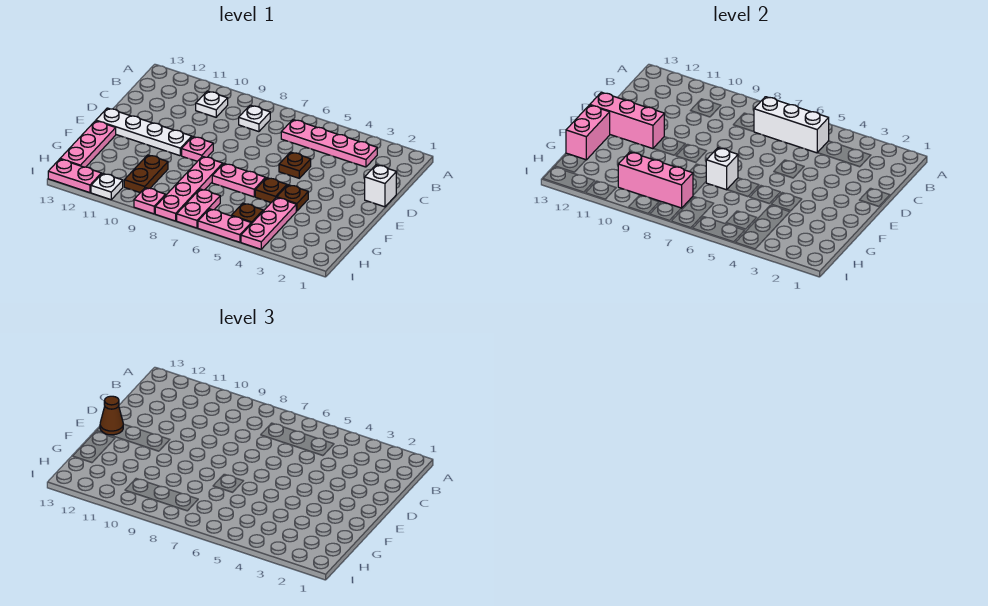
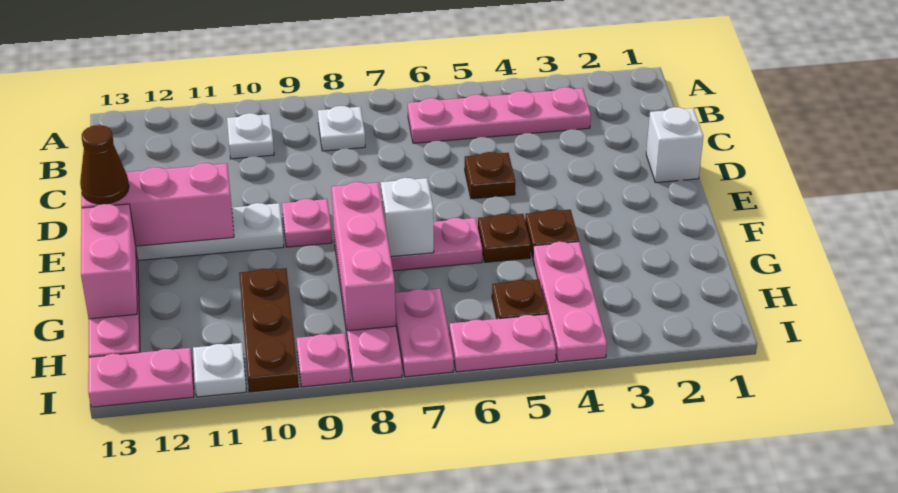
white brick B5:B7 level 2 -> none
brown plate G10:H10 level 1 -> brown plate G10:I10 level 1
pink brick H8:H10 level 2 -> pink brick F8:H8 level 2

